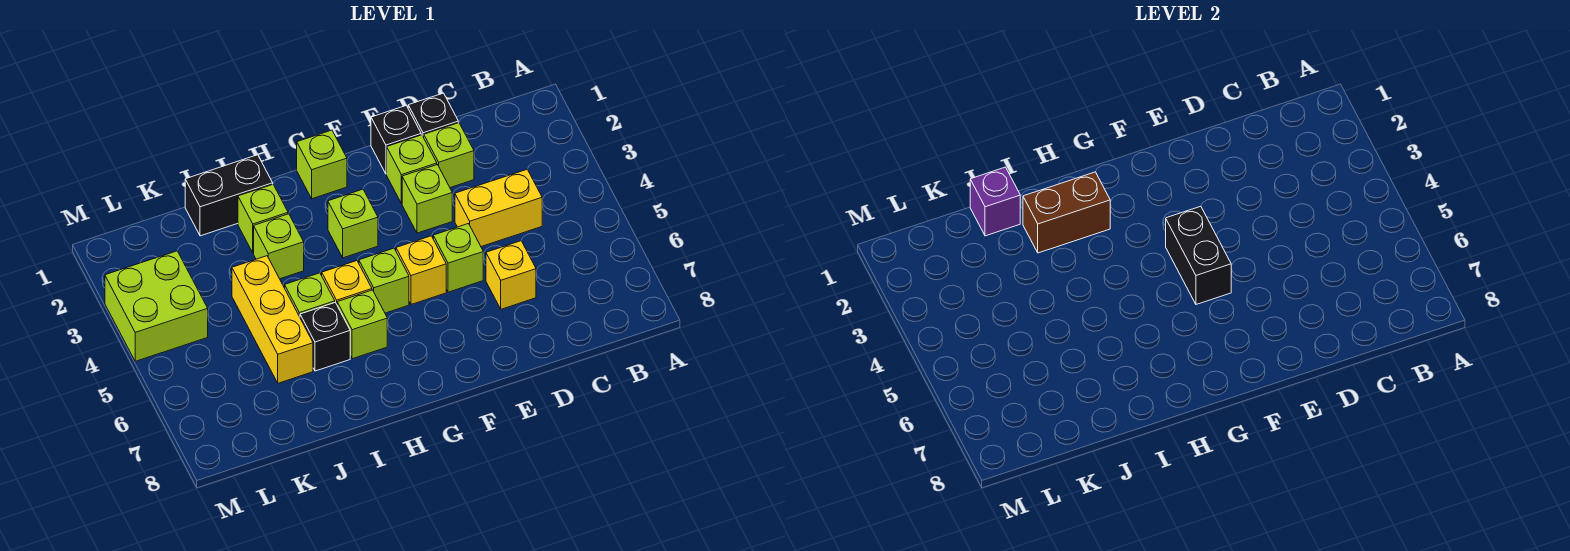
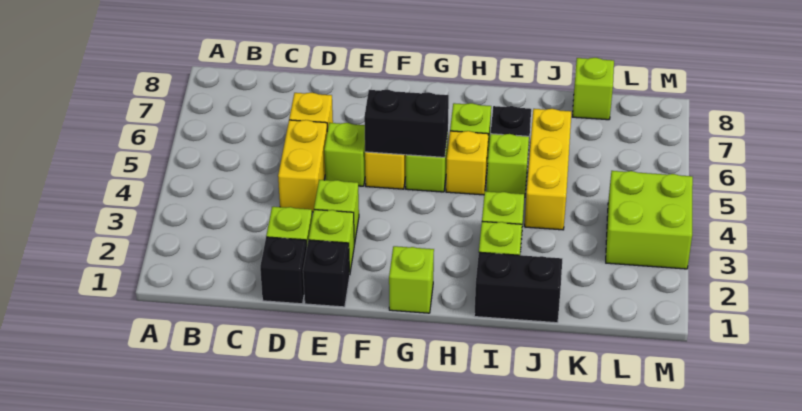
yellow brick C4:D4 level 1 -> yellow brick D4:D5 level 1
black brick F4:F5 level 2 -> black brick F5:G5 level 2
lime brick G3 level 1 -> lime brick K8 level 1
brown brick H2:I2 level 2 -> none
purple brick J1 level 2 -> none

